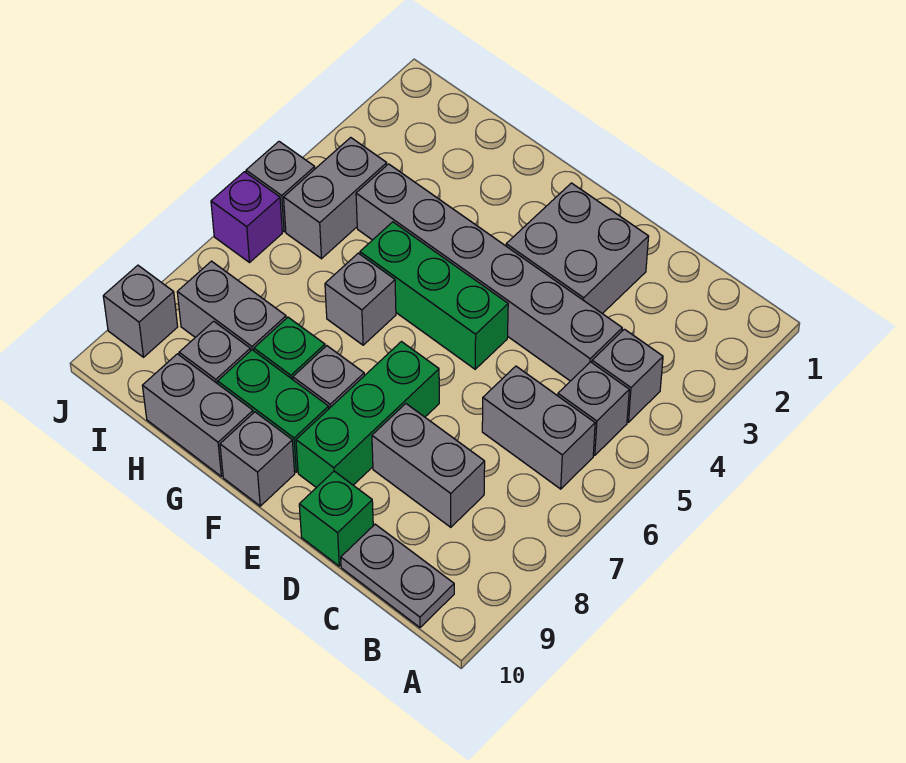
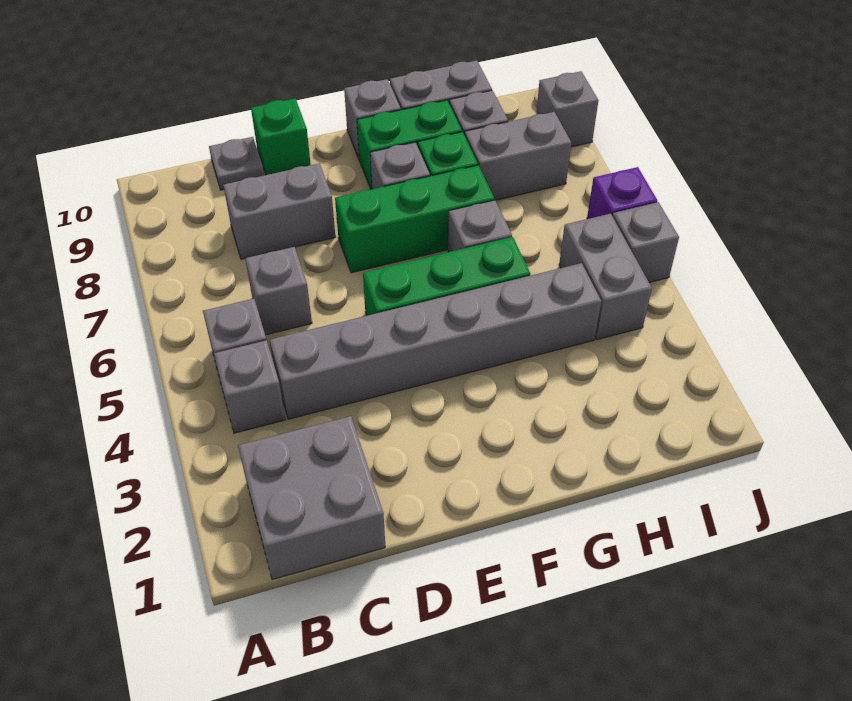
grey brick B6:C6 level 1 -> grey brick C6 level 1
grey plate B10:C10 level 1 -> grey plate C10 level 1
grey brick D2:E3 level 1 -> grey brick B1:C2 level 1
green brick E7:E9 level 1 -> green brick E7:G7 level 1

